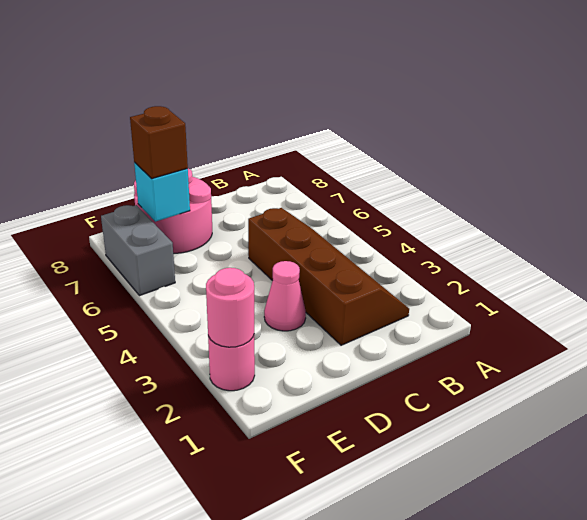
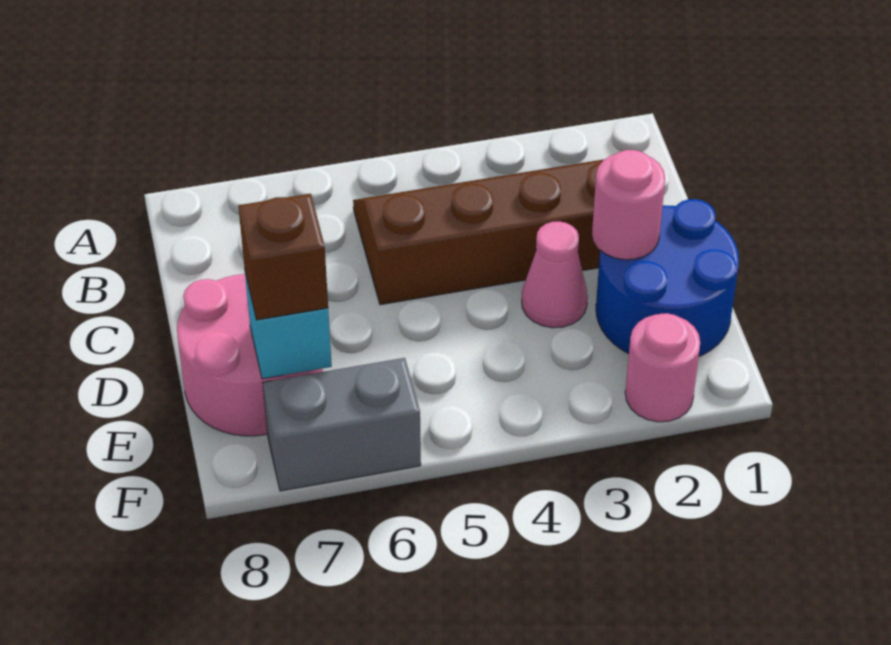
none -> blue round brick D1:E2 level 1
pink round brick F2 level 2 -> pink round brick D2 level 2

